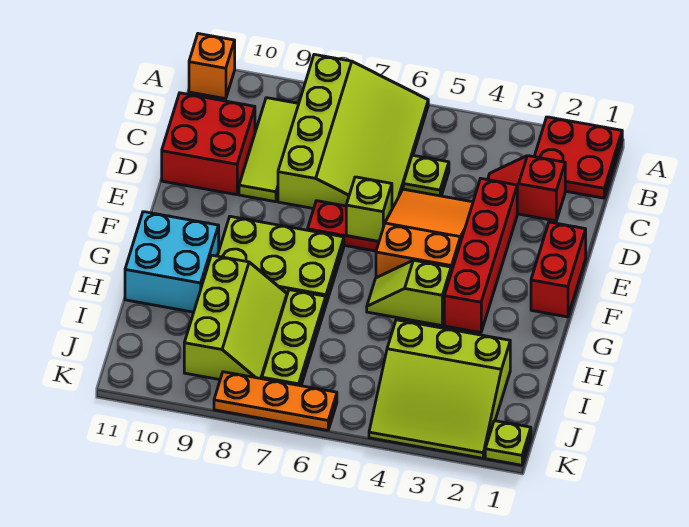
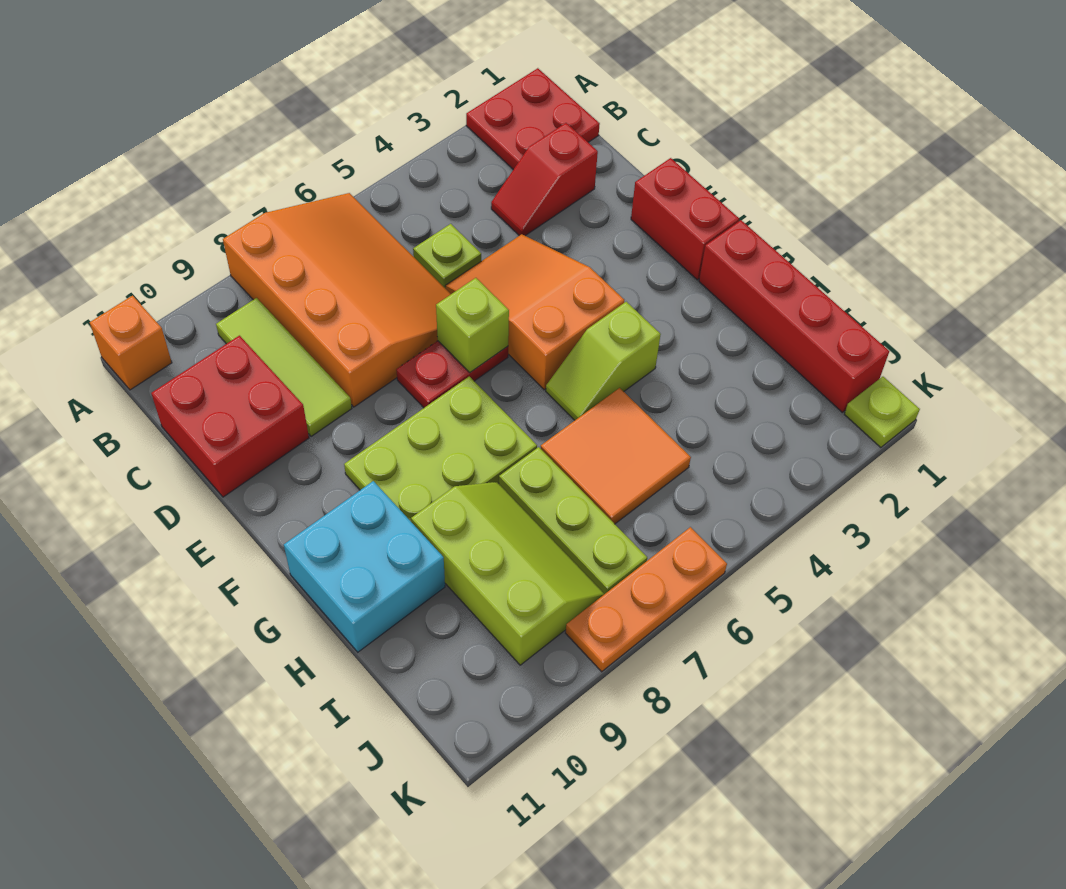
lime slope A6:D8 level 1 top 8 -> orange slope A6:D8 level 1 top 8
red brick D3:G3 level 1 -> red brick G1:J1 level 1
none -> orange tile H5:I6 level 1
lime slope I2:K4 level 1 top I -> none

